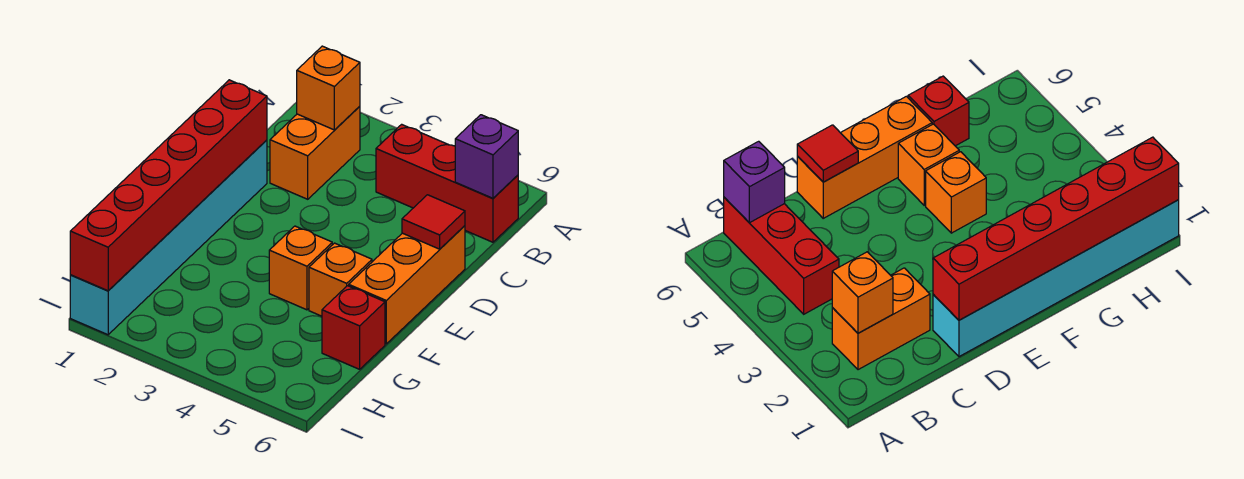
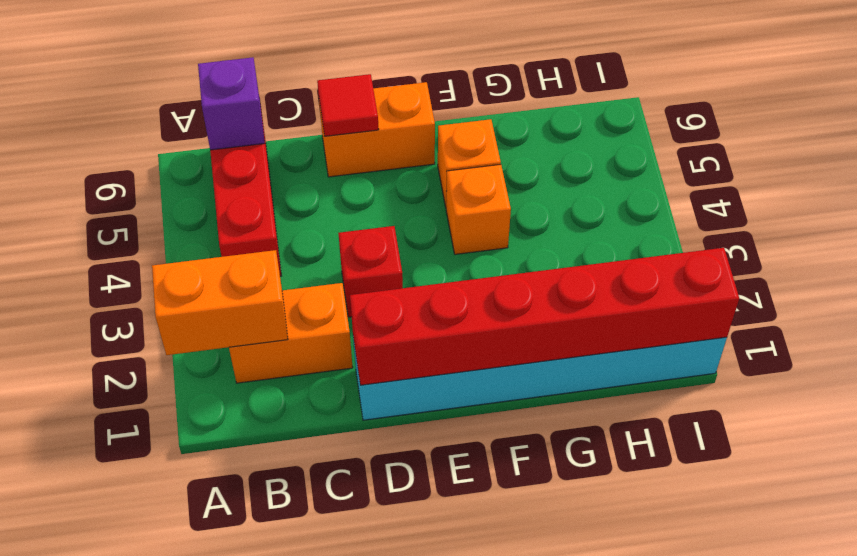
orange brick B2 level 2 -> orange brick A2:B2 level 2
orange brick D6:F6 level 1 -> orange brick D6:E6 level 1
red brick G6 level 1 -> red brick D3 level 1

